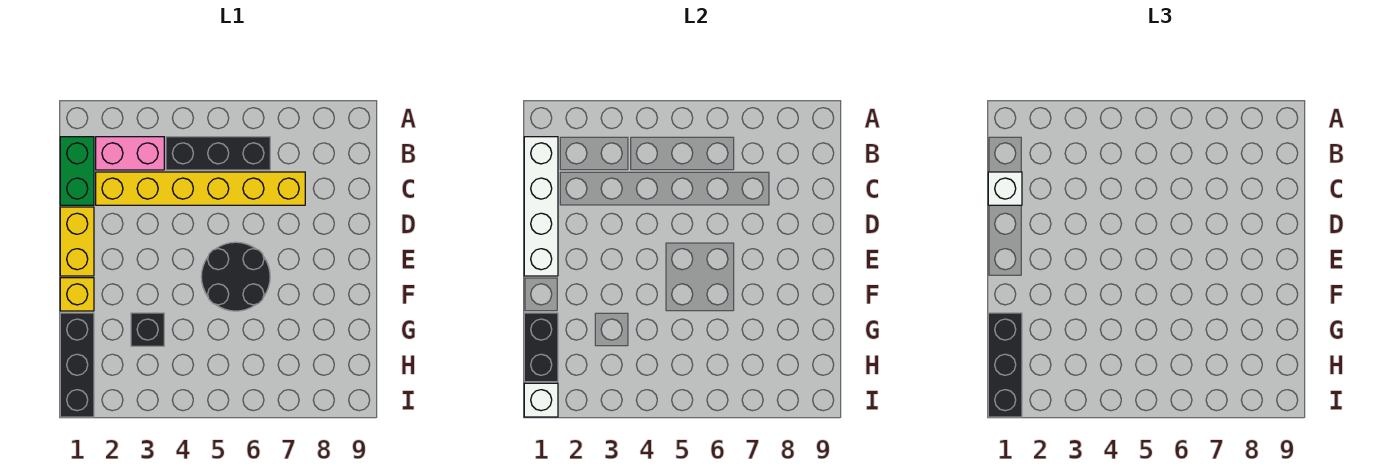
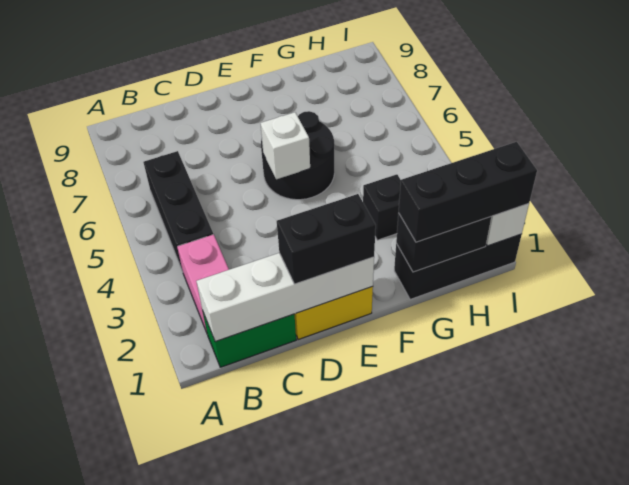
white brick C1 level 3 -> white brick E5 level 2
yellow brick C2:C7 level 1 -> none
none -> black brick D1:E1 level 3
yellow brick F1 level 1 -> none

